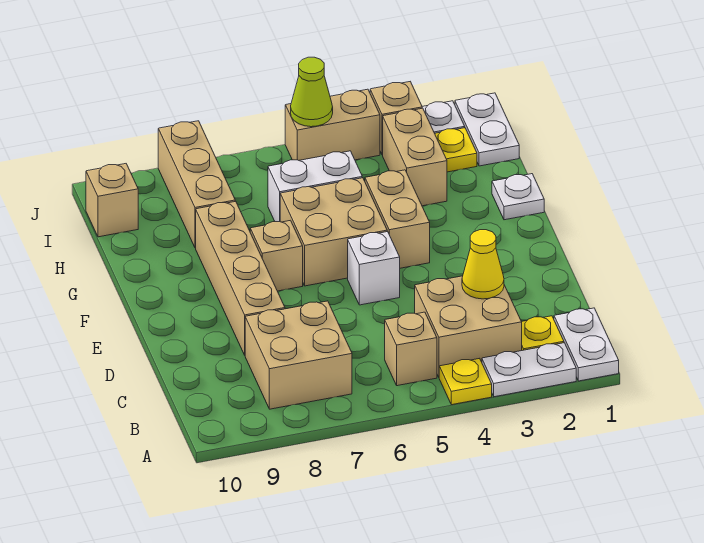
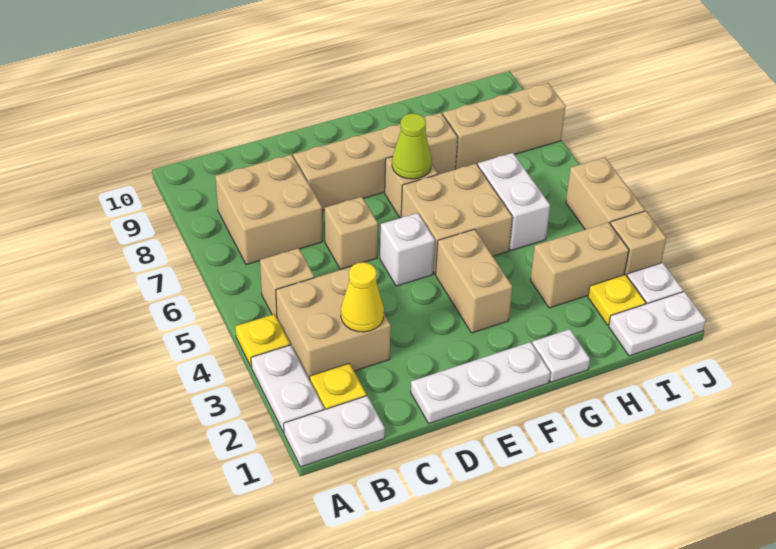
none -> white plate D1:F1 level 1
tan brick F4:G4 level 1 -> tan brick F3:F4 level 1
tan brick I10 level 1 -> tan brick D6 level 1
lime cone J5 level 2 -> lime cone F7 level 2

